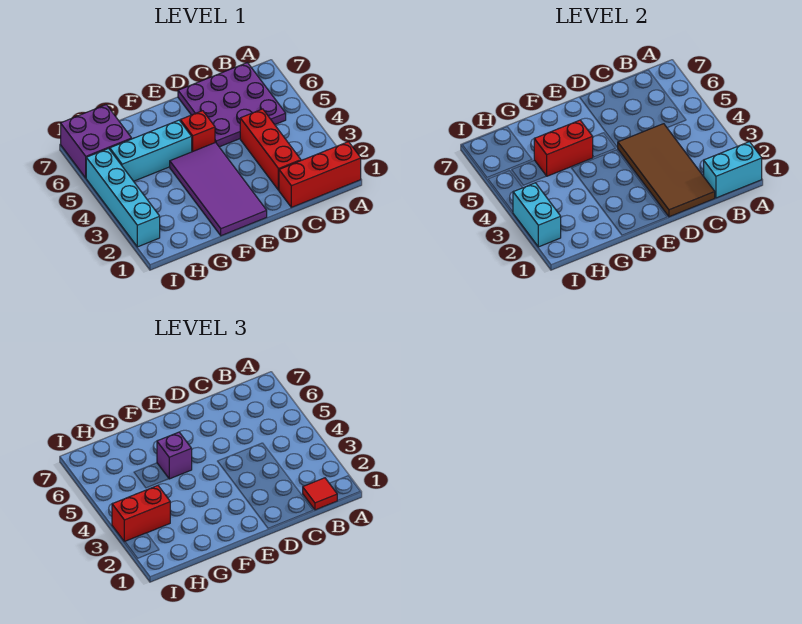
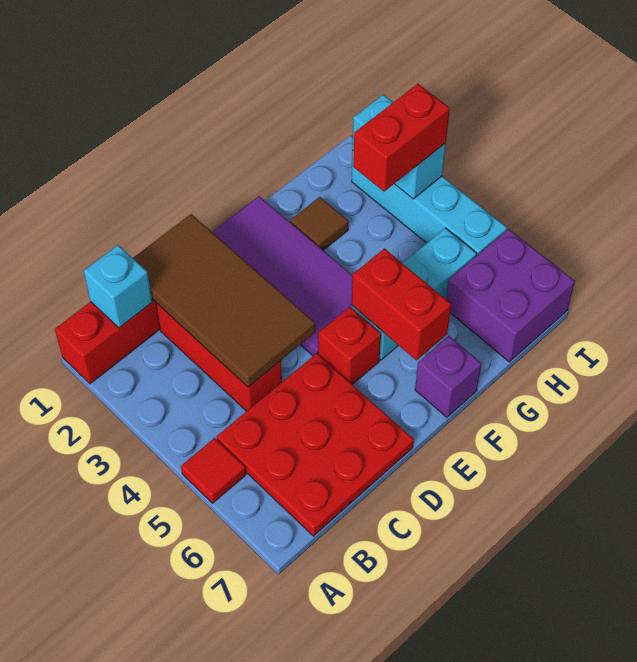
cyan brick A1:B1 level 2 -> cyan brick B1 level 2
red tile B1 level 3 -> red tile A5 level 1
purple plate B5:D7 level 1 -> red plate B5:D7 level 1
red brick F5:G5 level 2 -> red brick F5:F6 level 2
purple brick F5 level 3 -> purple brick F7 level 1
none -> brown tile G2 level 1

